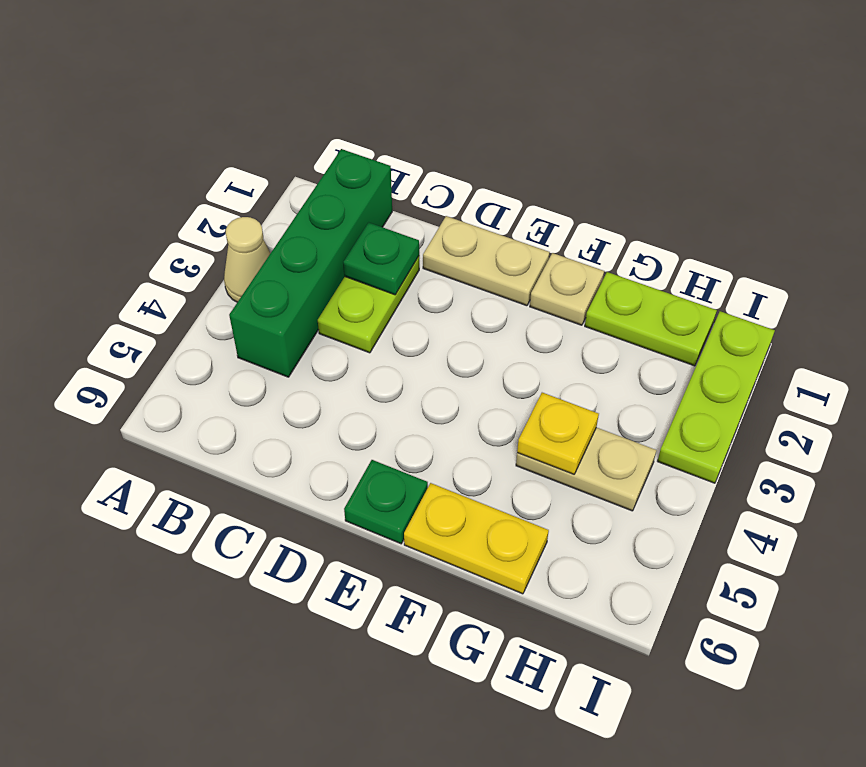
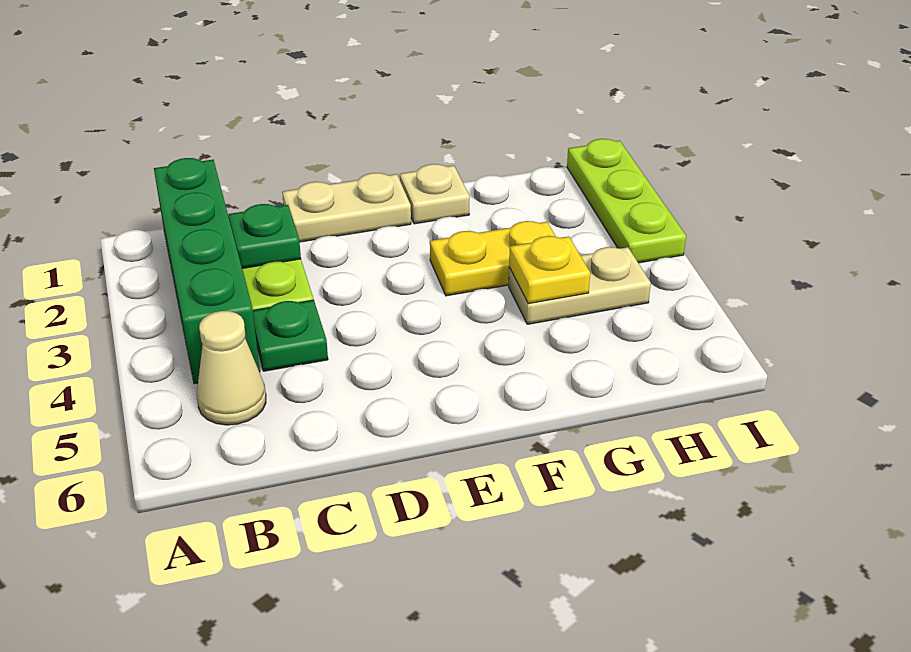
tan cone A3 level 1 -> tan cone B5 level 1
green plate E6 level 1 -> green plate C4 level 1
yellow plate F6:G6 level 1 -> yellow plate F3:G3 level 1
lime plate G1:H1 level 1 -> none

